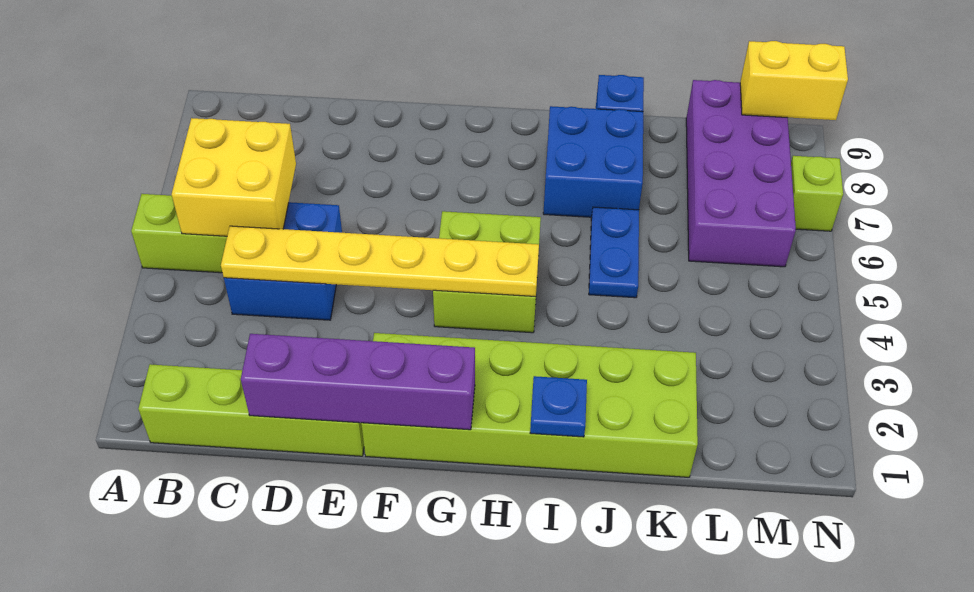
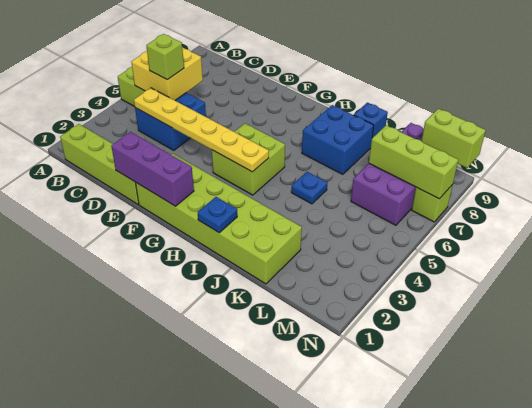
none -> lime brick C5 level 3
purple brick D1:G1 level 2 -> purple brick E1:G1 level 2
blue plate J5:J6 level 1 -> blue plate J5 level 1
none -> lime brick L7:N7 level 2
yellow brick M9:N9 level 2 -> lime brick M9:N9 level 2

